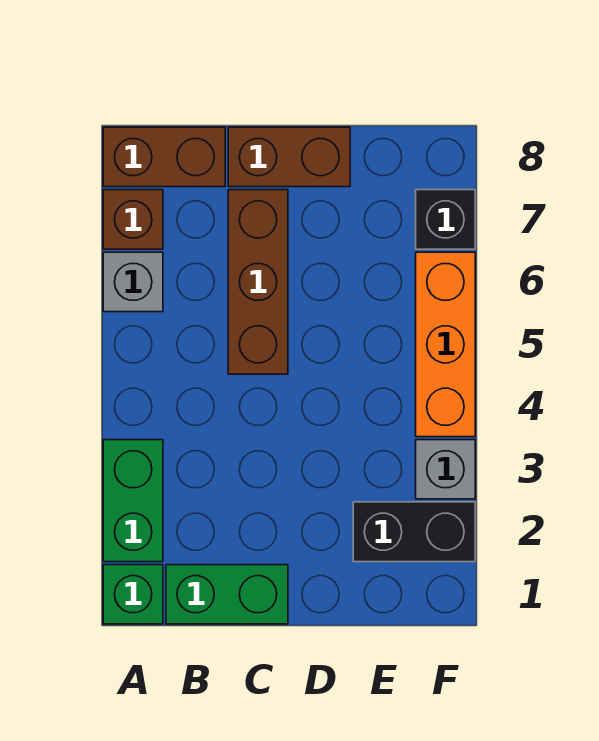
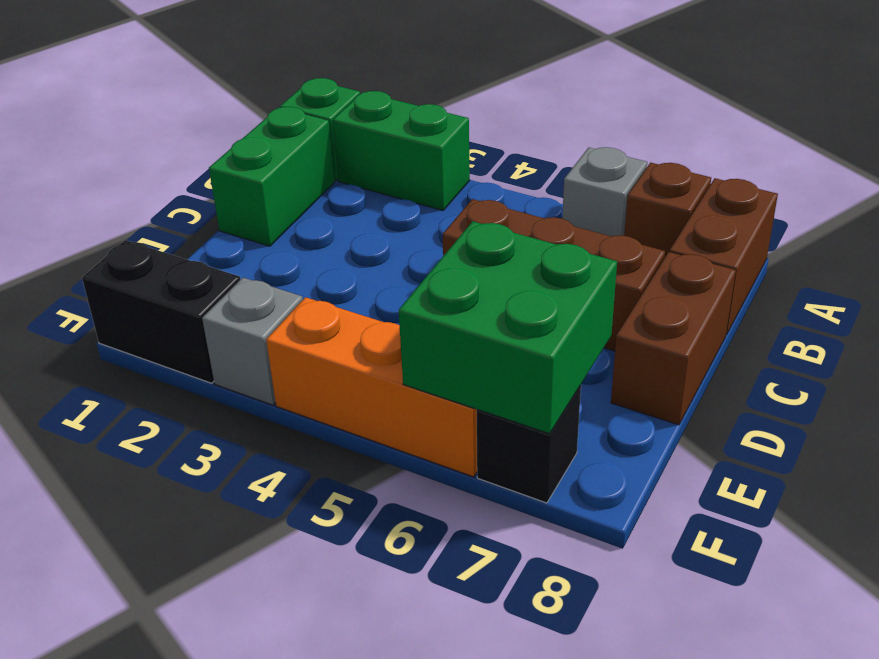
black brick E2:F2 level 1 -> black brick F1:F2 level 1
none -> green brick E6:F7 level 2

